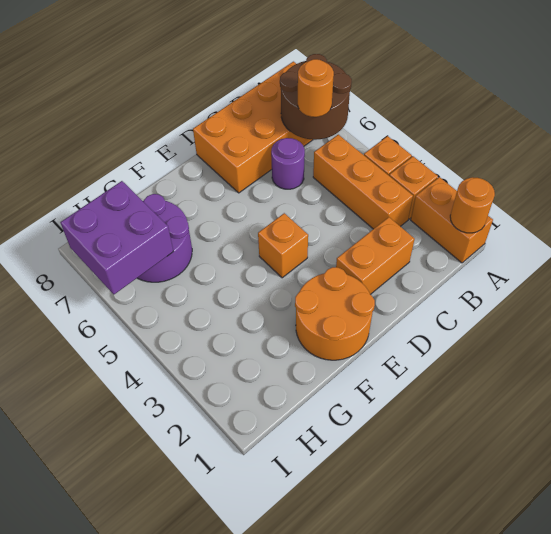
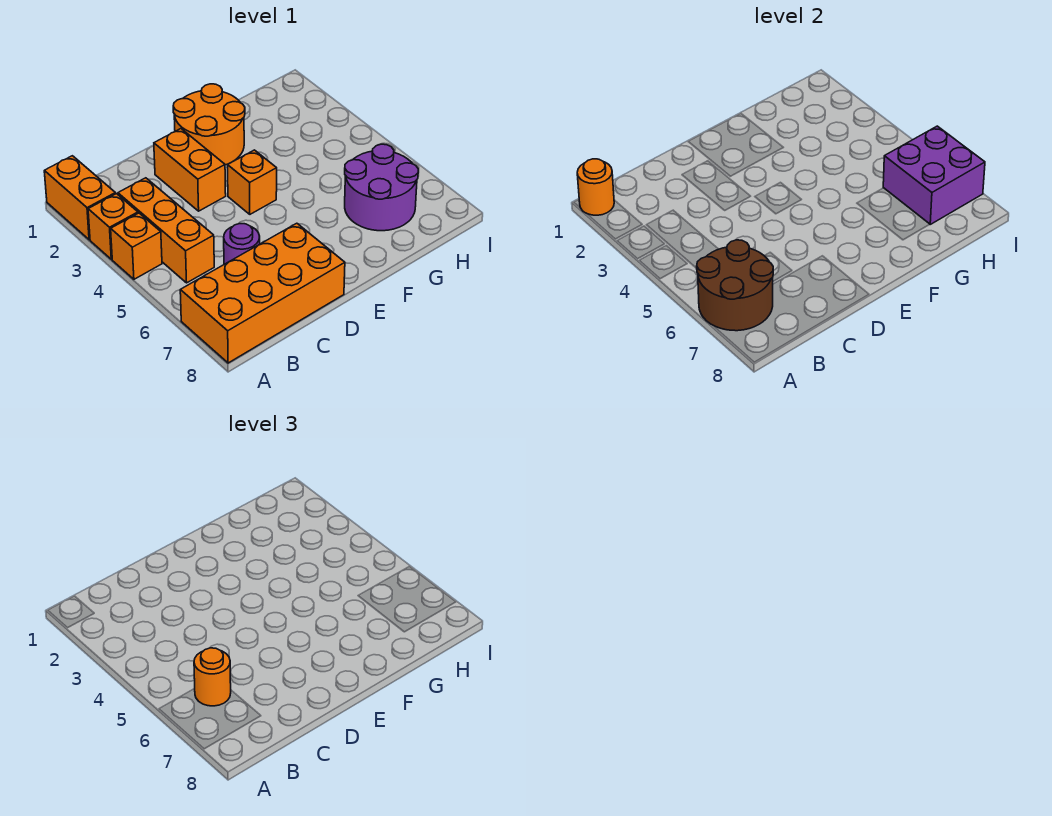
orange brick C2:D2 level 1 -> orange brick D2:D3 level 1

